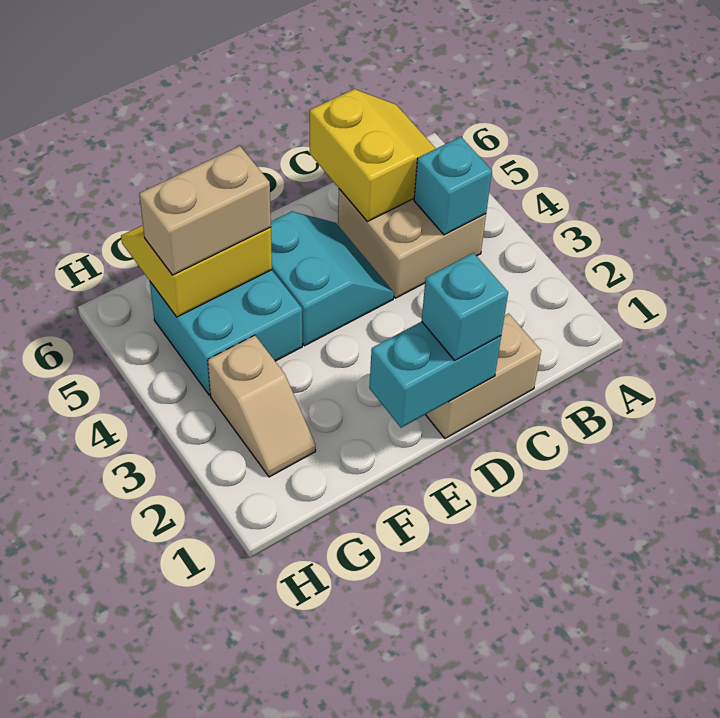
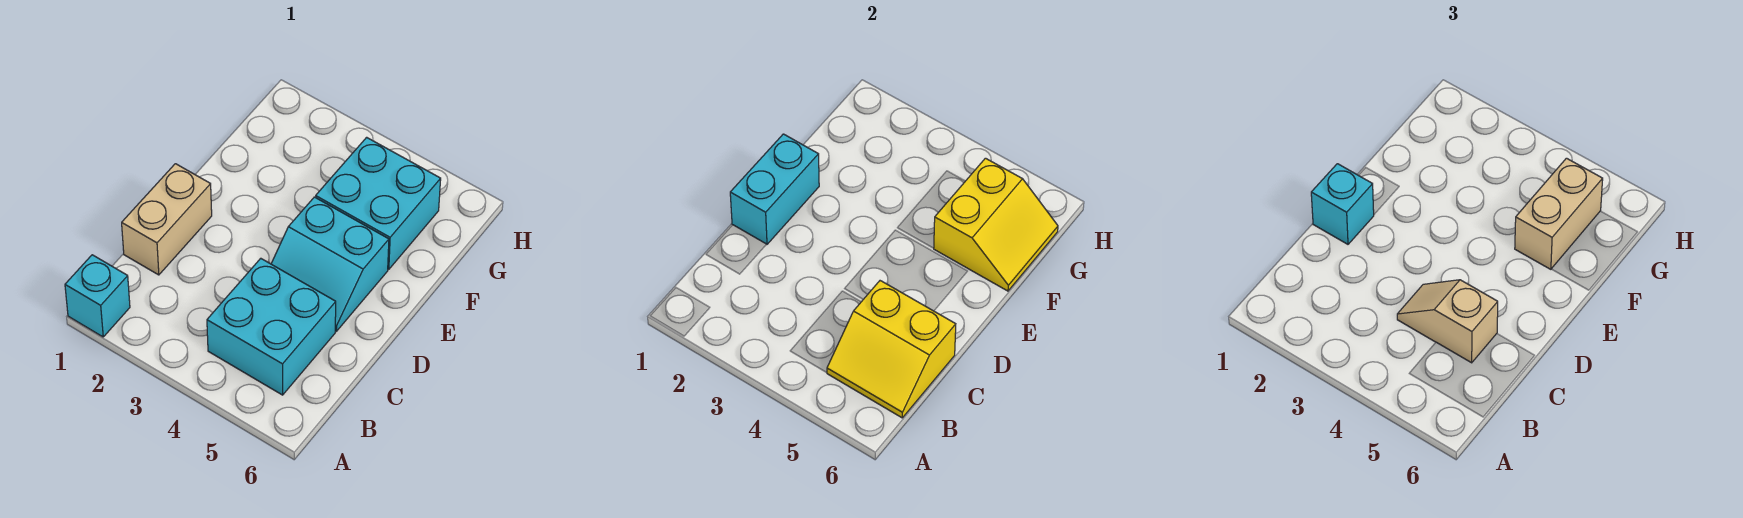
tan brick B4:C5 level 1 -> cyan brick B4:C5 level 1
cyan brick B4 level 2 -> cyan brick A1 level 1
tan slope G2:G3 level 1 top 3 -> tan slope C4:C5 level 3 top 5

